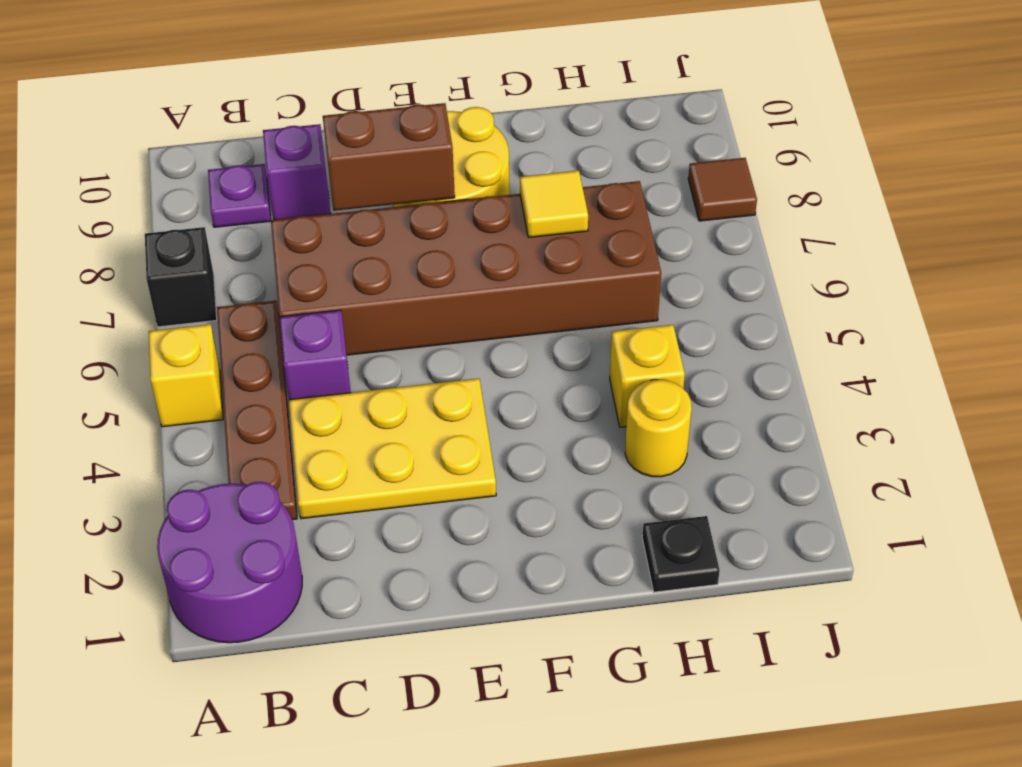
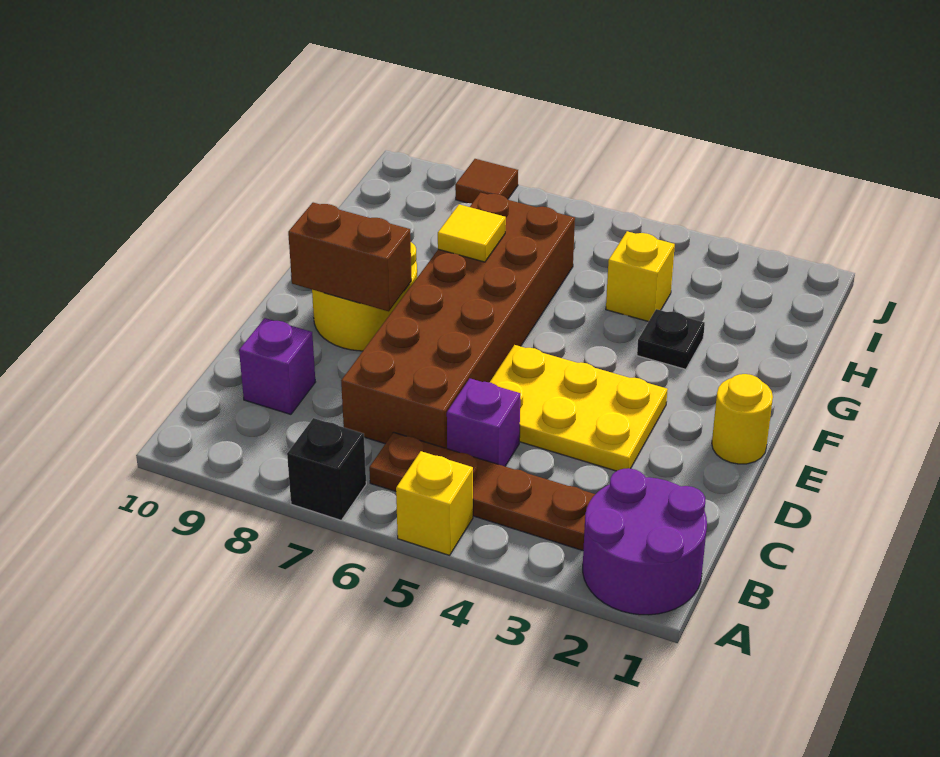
purple plate B9 level 1 -> none
yellow plate C3:E4 level 1 -> yellow plate D3:E5 level 1
brown brick D8:E8 level 2 -> brown brick E8:E9 level 2
black plate H1 level 1 -> black plate G3 level 1
yellow round brick H3 level 1 -> yellow round brick E1 level 1

